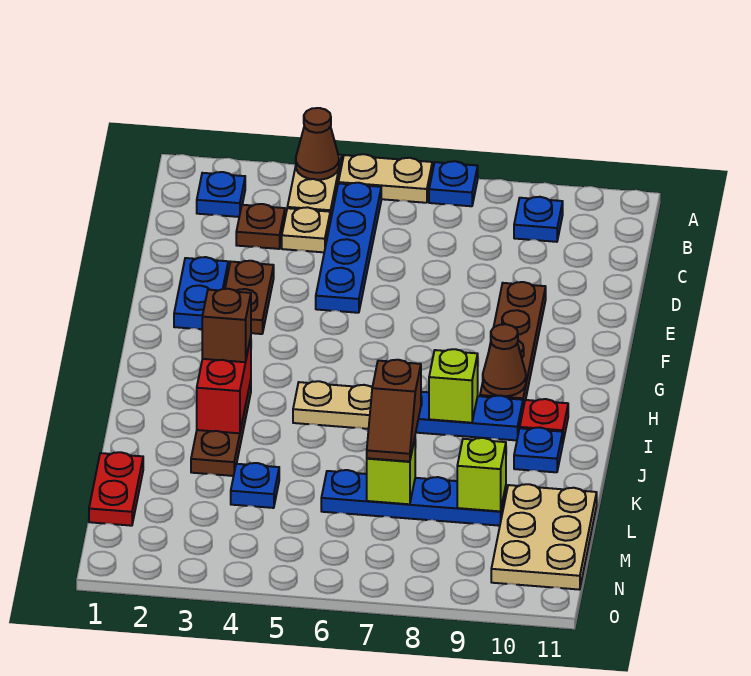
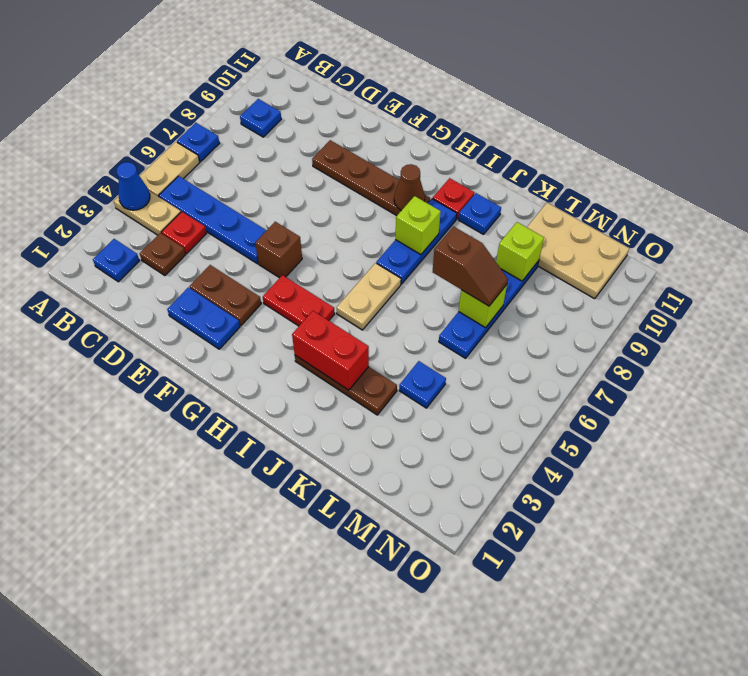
brown cone A4 level 2 -> blue cone A4 level 2
tan plate C4 level 1 -> red plate C4 level 1
brown brick I3 level 3 -> brown brick F5 level 1
red plate L1:M1 level 1 -> red plate G4:H4 level 1

